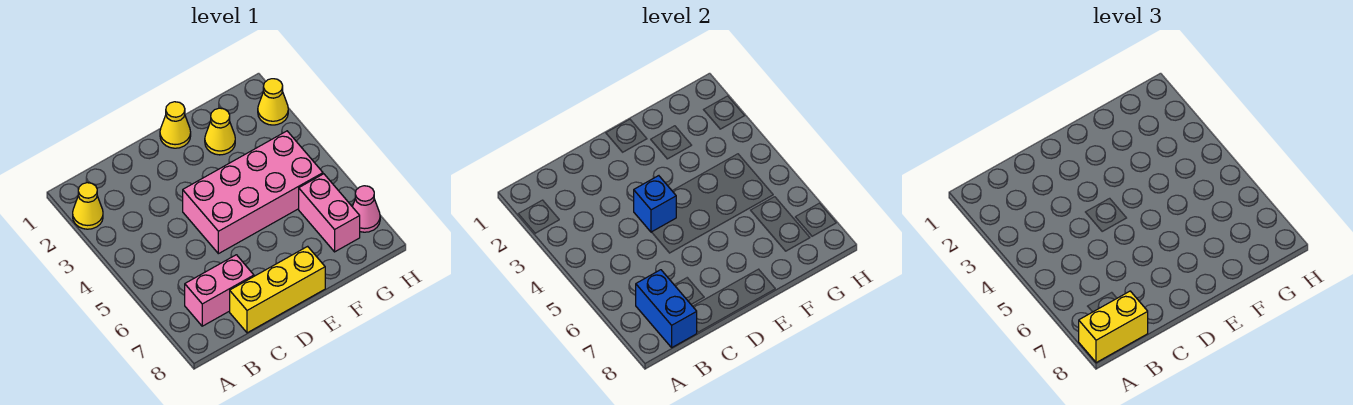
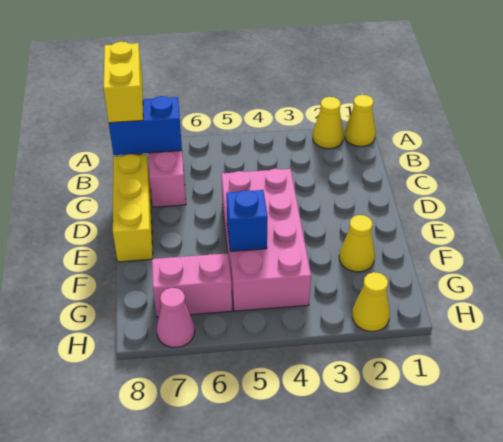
blue brick D4 level 2 -> blue brick F5 level 2
yellow cone E1 level 1 -> yellow cone A1 level 1

